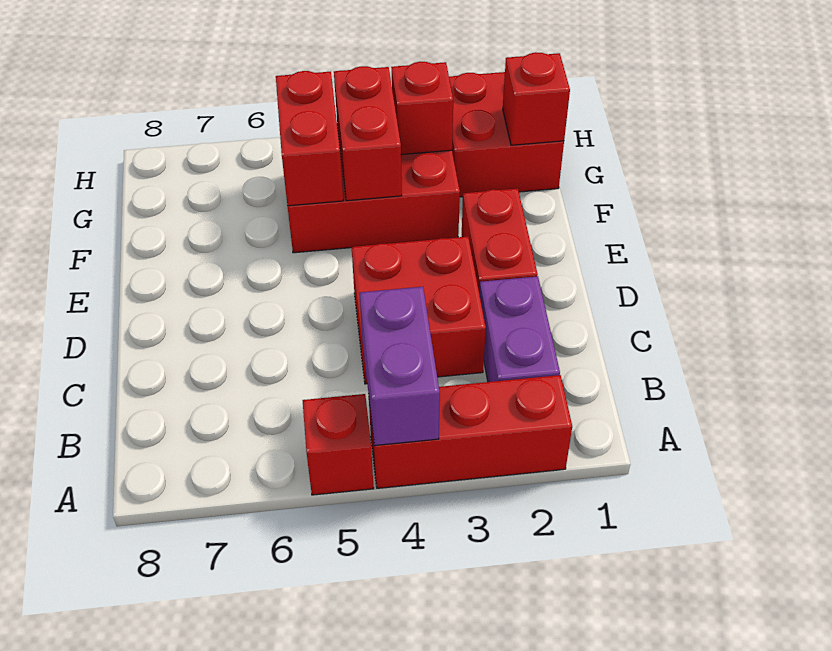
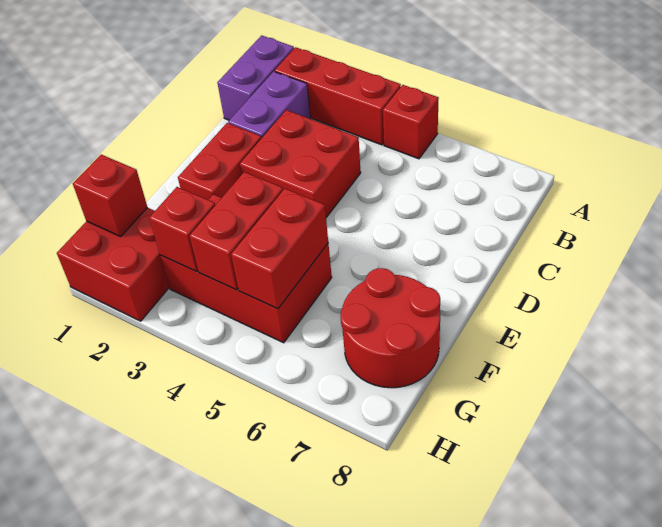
purple brick A4:B4 level 2 -> purple brick A1:B1 level 1
none -> red round brick F7:G8 level 1

